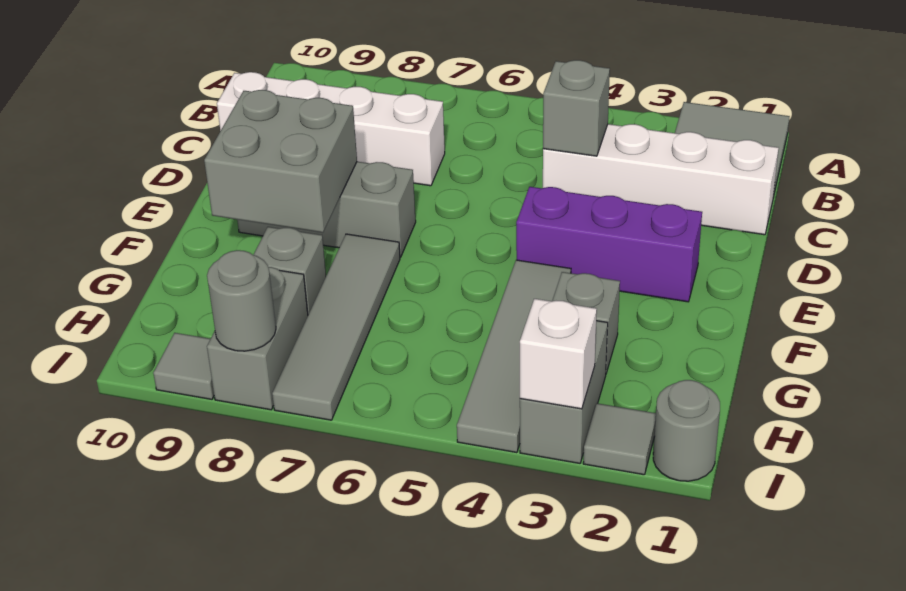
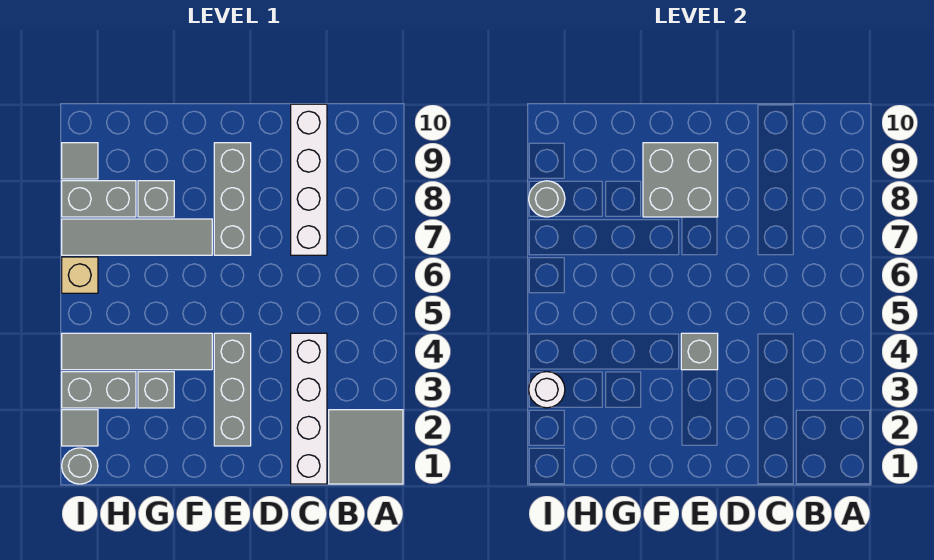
grey brick C4 level 2 -> grey brick E4 level 2
purple brick E2:E4 level 1 -> grey brick E2:E4 level 1
white brick I3 level 2 -> white round brick I3 level 2
none -> tan brick I6 level 1

